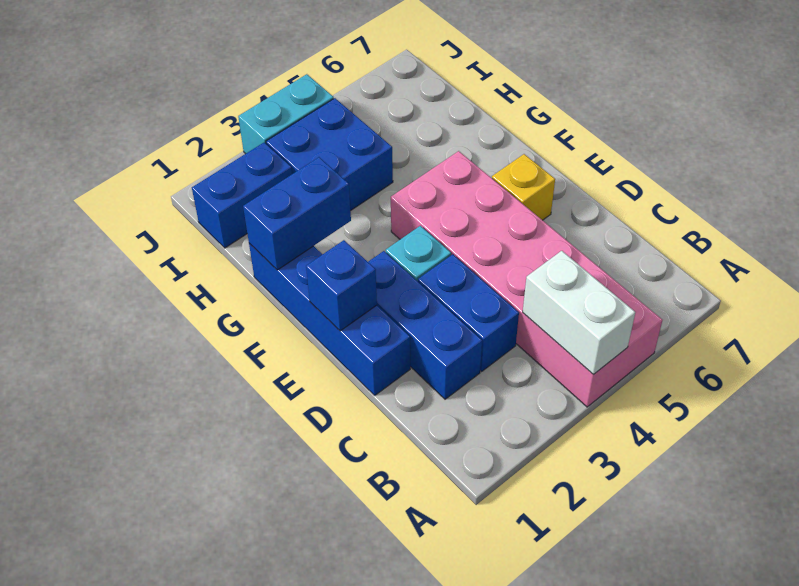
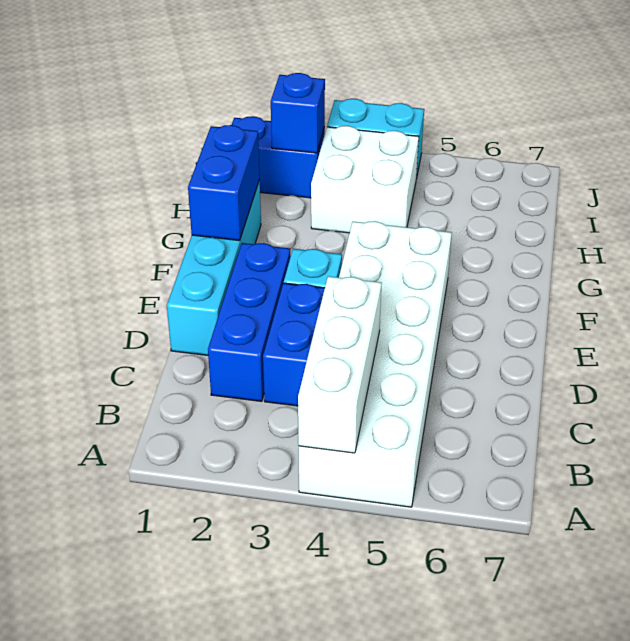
pink brick A4:F5 level 1 -> white brick A4:F5 level 1
white brick A4:B4 level 2 -> white brick A4:C4 level 2
blue brick D1:G1 level 1 -> cyan brick D1:G1 level 1
blue brick E1 level 2 -> blue brick I2 level 2
yellow brick E6 level 1 -> none
blue brick G1:G2 level 2 -> blue brick F1:G1 level 2
blue brick H3:I4 level 1 -> white brick H3:I4 level 1

